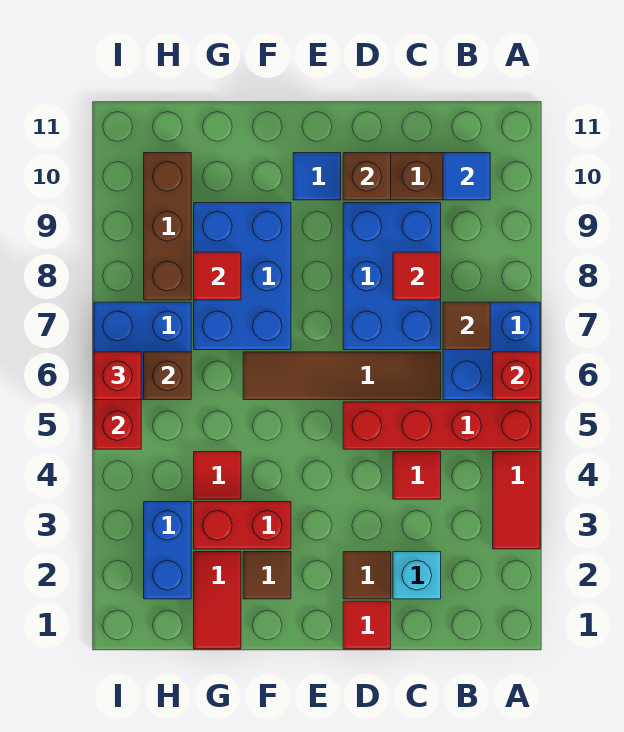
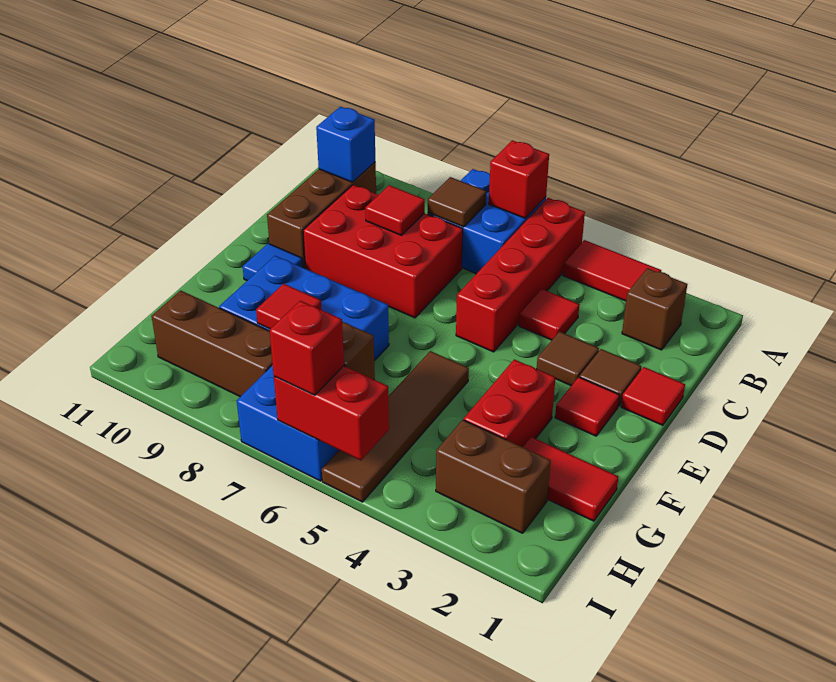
blue tile B10 level 2 -> blue brick B10 level 2
cyan brick C2 level 1 -> none
brown tile C6:F6 level 1 -> brown tile F5:I5 level 1
blue brick C7:D9 level 1 -> red brick C7:D9 level 1
brown brick D10 level 2 -> brown brick B2 level 1
brown tile F2 level 1 -> brown tile D3 level 1
red tile G4 level 1 -> red tile E2 level 1
blue brick H2:H3 level 1 -> brown brick H2:H3 level 1

